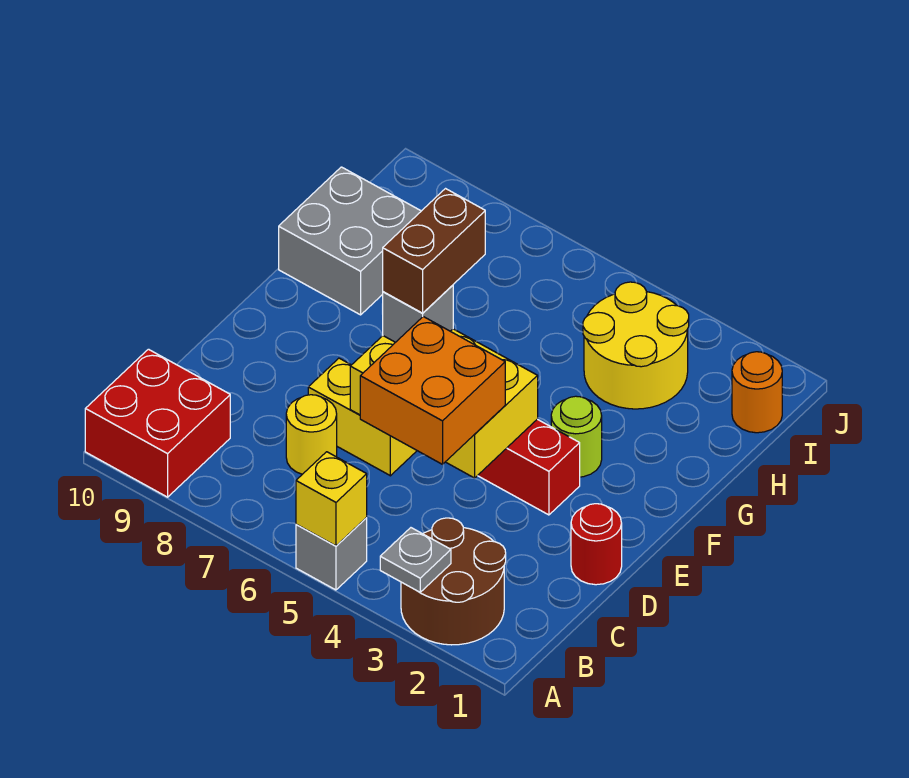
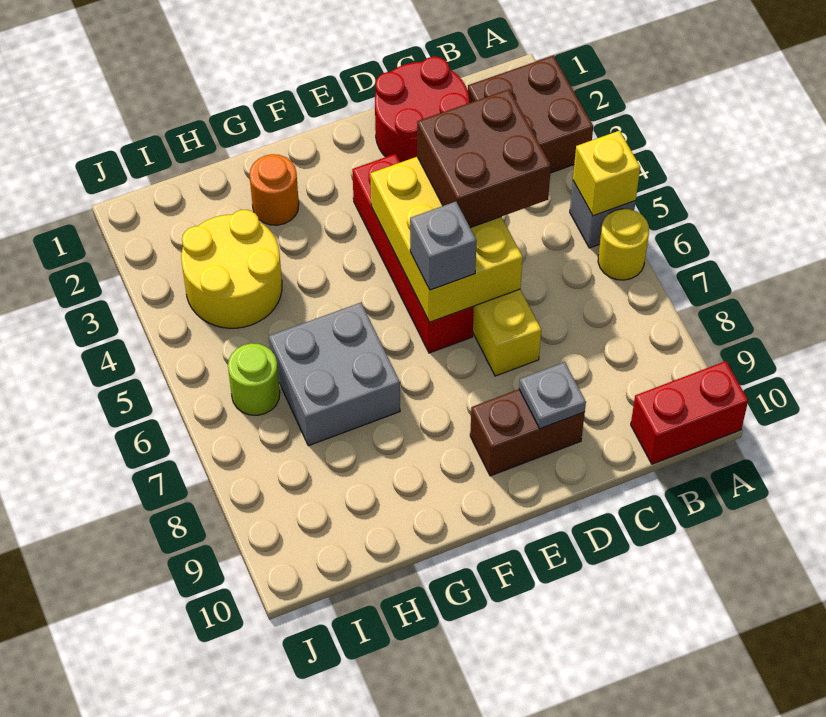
brown round brick A2:B3 level 1 -> brown brick A2:B3 level 1
grey plate A3 level 2 -> grey plate D9 level 2
red brick A9:B10 level 1 -> red brick A10:B10 level 1
orange brick C4:D5 level 3 -> brown brick C4:D5 level 3
yellow round brick C7 level 1 -> yellow round brick A6 level 1
red round brick D1 level 1 -> red round brick C1:D2 level 1
brown brick E6:F6 level 4 -> brown brick D9:E9 level 1
lime round brick F3 level 1 -> lime round brick I6 level 1
grey brick G9:H10 level 1 -> grey brick G6:H7 level 1
orange round brick I1 level 1 -> orange round brick G2 level 1

